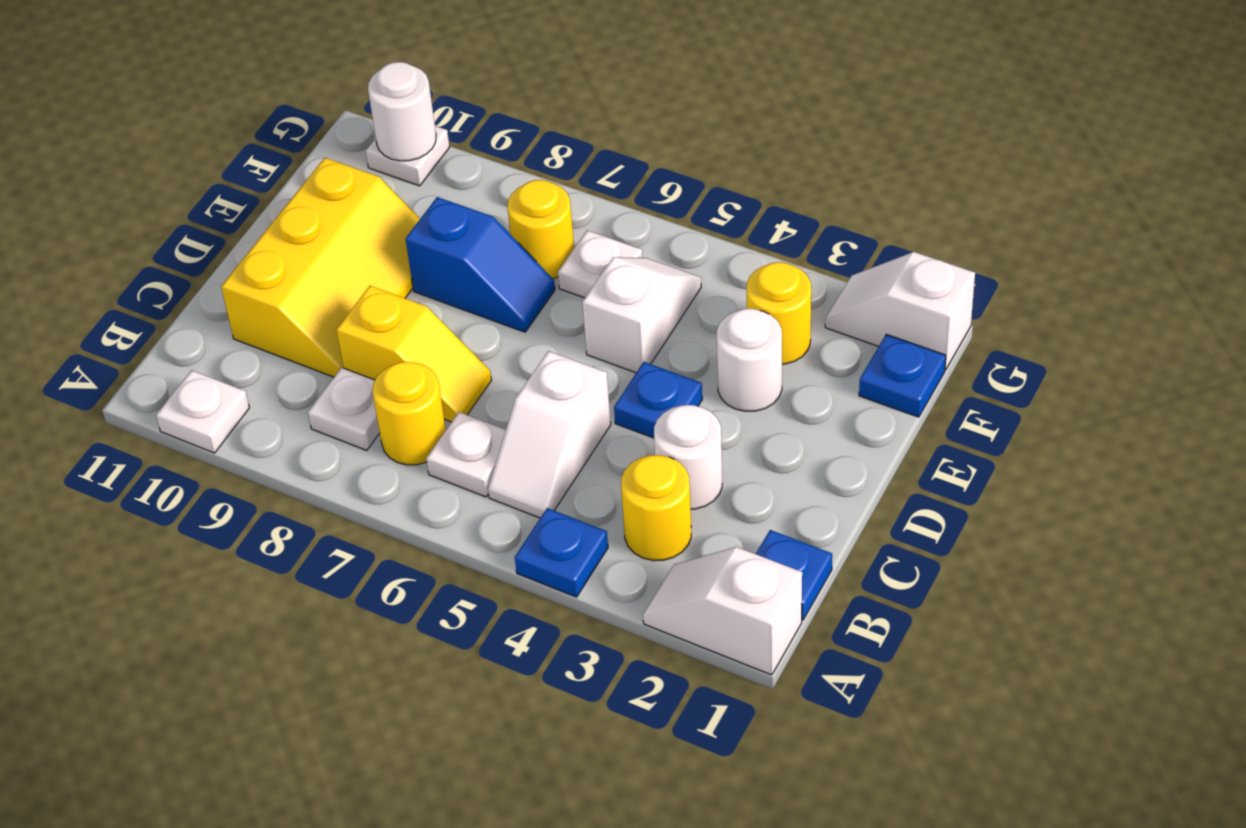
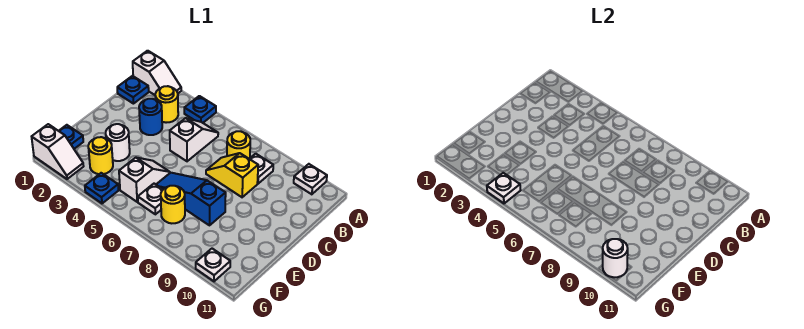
white plate B6 level 1 -> white plate G4 level 2
white round brick C3 level 1 -> blue round brick C3 level 1
yellow slope C9:E10 level 1 top 10 -> none
blue plate D4 level 1 -> blue plate G4 level 1
white slope E5:F5 level 1 top E -> white slope E5:F5 level 1 top F
blue slope E7:E8 level 1 top 8 -> blue slope E6:E8 level 1 top 8

